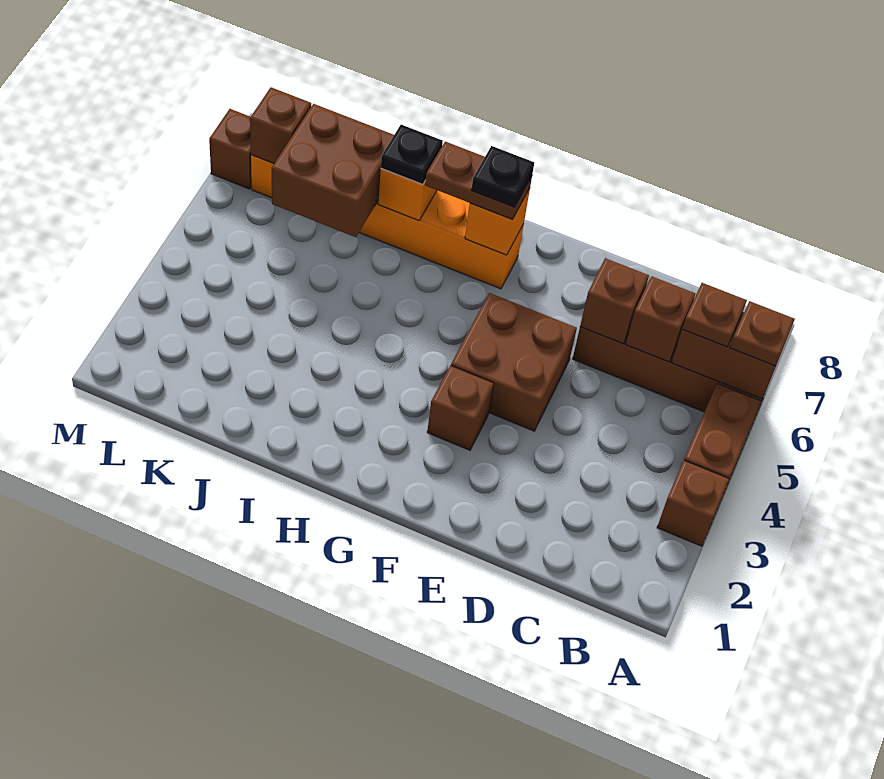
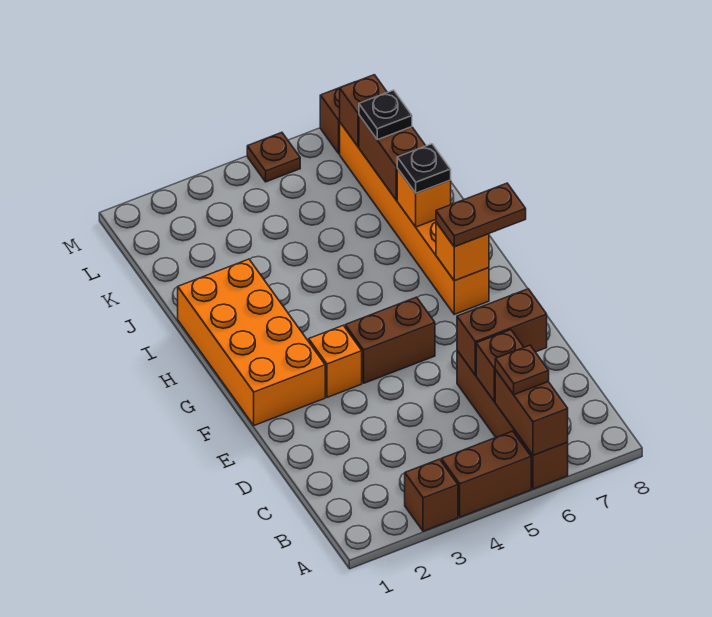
brown plate A6 level 3 -> brown plate M5 level 1
brown brick D6 level 2 -> brown brick D6:D7 level 2
brown brick E4:F5 level 1 -> brown brick F4:F5 level 1
none -> orange brick F1:I2 level 1
brown brick F3 level 1 -> orange brick F3 level 1
brown plate G7:H7 level 3 -> brown plate G7:G8 level 3
black plate G7 level 4 -> black plate K7 level 3
brown brick J6:K7 level 2 -> brown brick J7:K7 level 2

